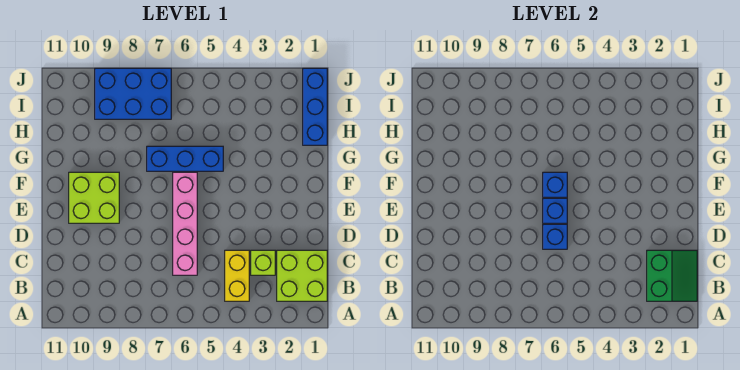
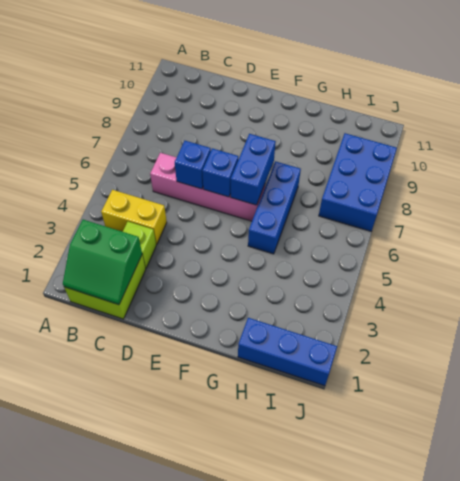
lime brick E9:F10 level 1 -> none
blue brick F6 level 2 -> blue brick F6:F7 level 2

